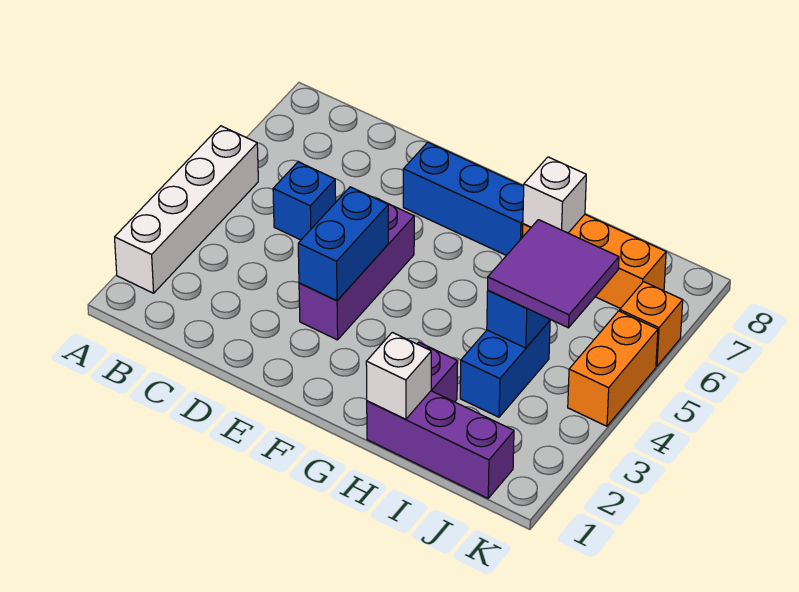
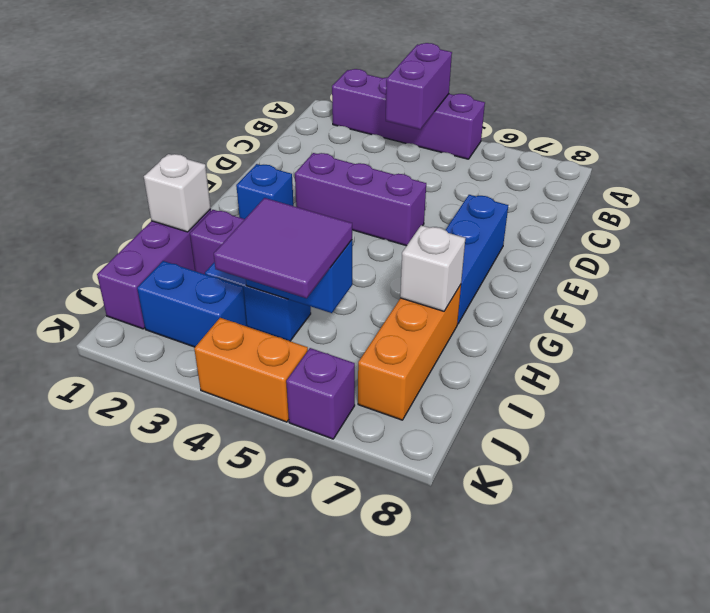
white brick A2:A5 level 1 -> purple brick A2:A5 level 1
none -> purple brick A4:B4 level 2
blue brick C5 level 1 -> blue brick F2 level 1
blue brick E3:E4 level 2 -> blue brick J2:J3 level 1
orange brick K6 level 1 -> purple brick K6 level 1

